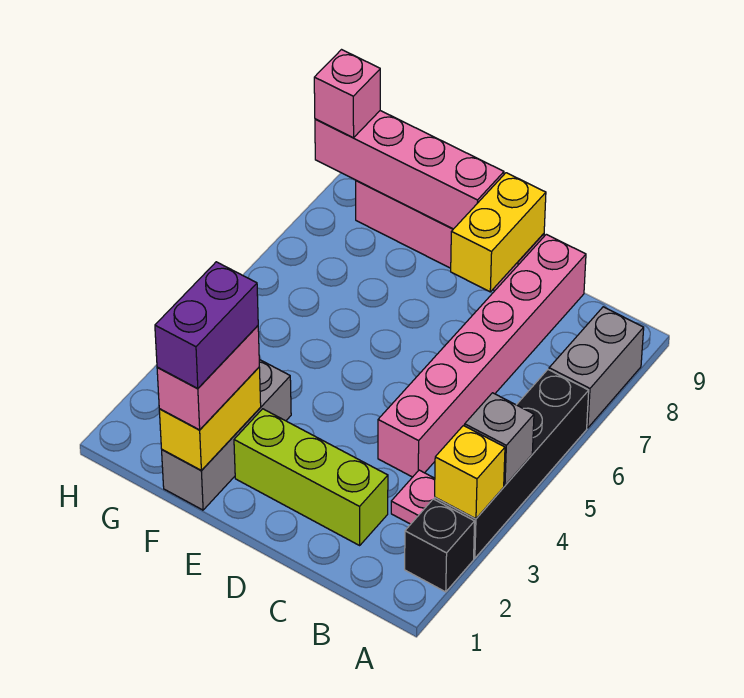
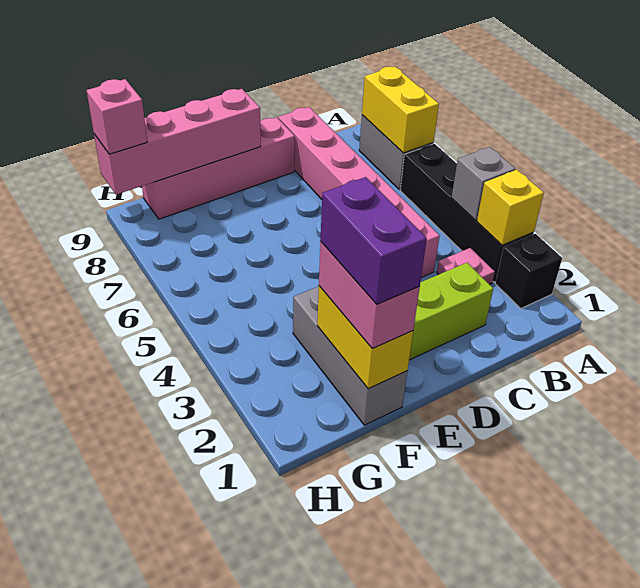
yellow brick D8:D9 level 2 -> yellow brick A7:A8 level 2

